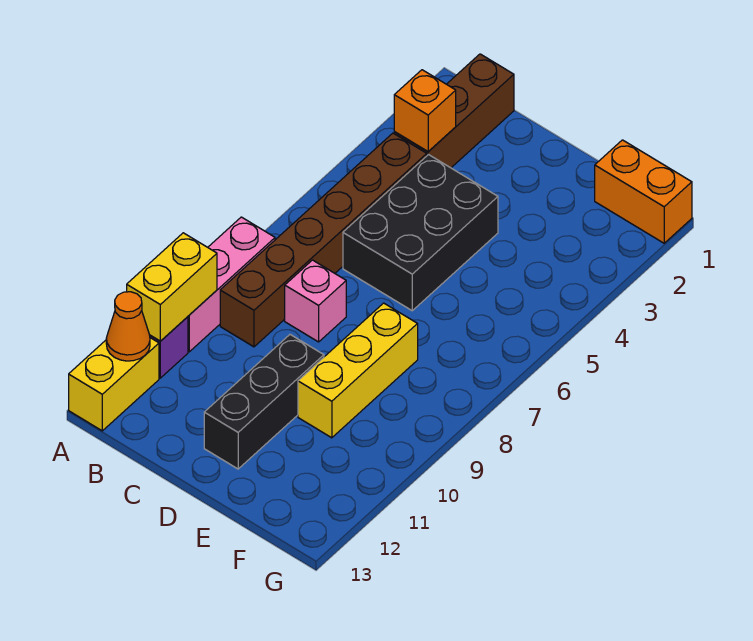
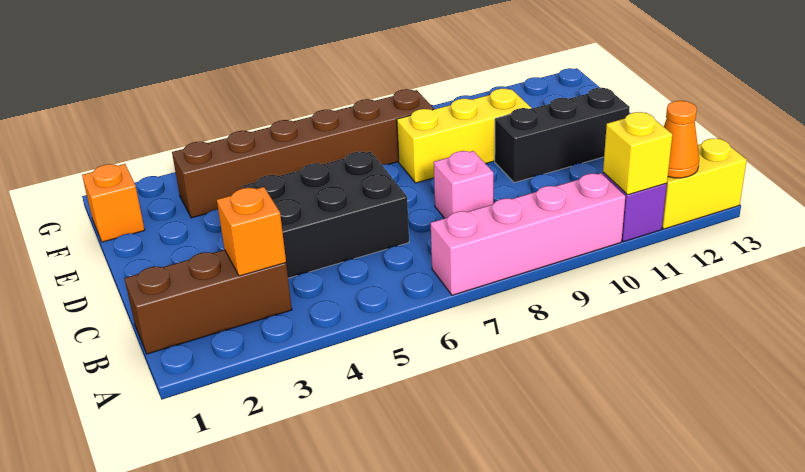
pink brick A8:A10 level 1 -> pink brick A7:A10 level 1
yellow brick A10:A11 level 2 -> yellow brick A11 level 2
brown brick B4:B9 level 1 -> brown brick F3:F8 level 1
orange brick F1:G1 level 1 -> orange brick F1 level 1

